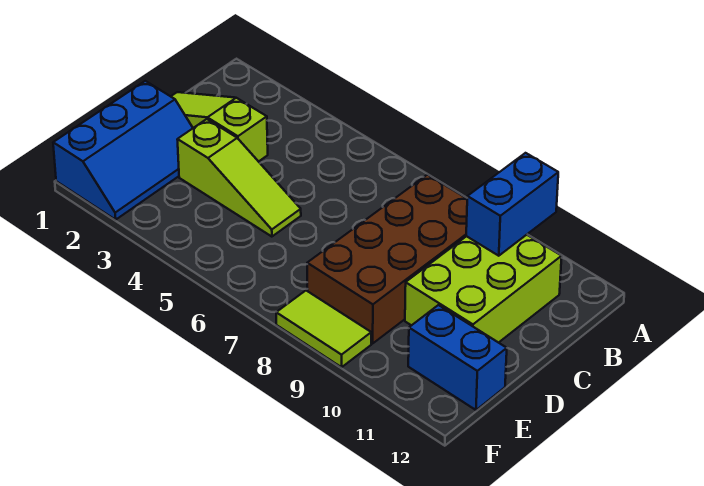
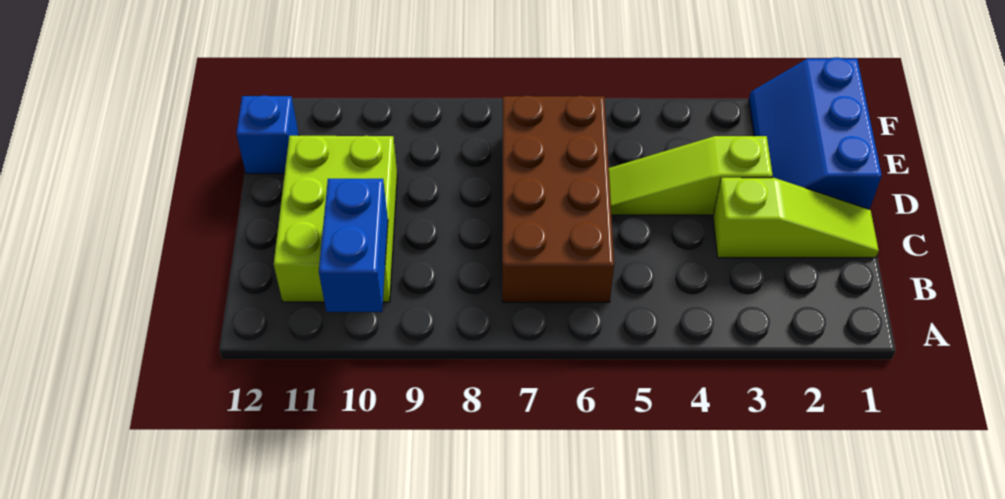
brown brick B8:E9 level 1 -> brown brick B6:E7 level 1
blue brick E11:E12 level 1 -> blue brick E12 level 1
lime tile F8:F9 level 1 -> none

